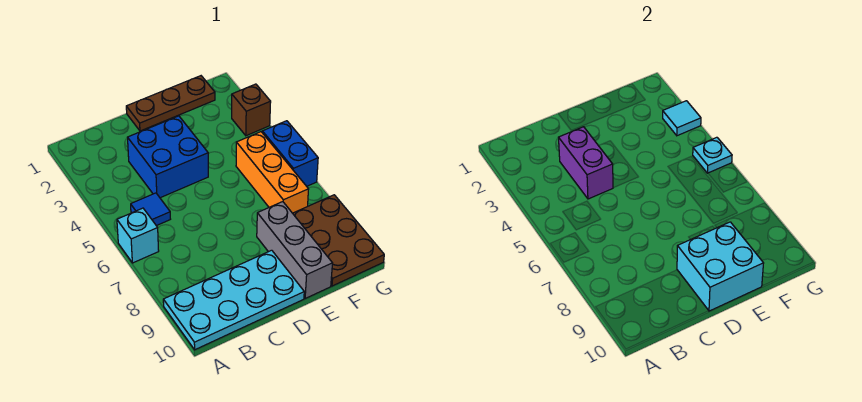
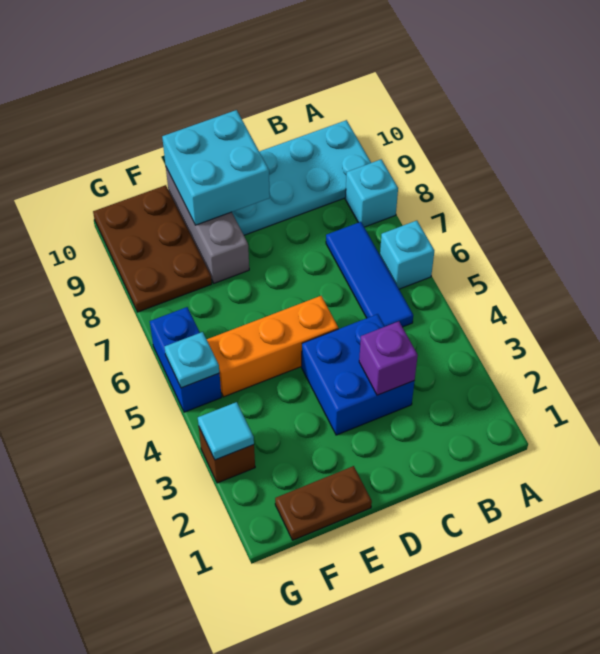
none -> cyan brick A8 level 1
blue tile B5 level 1 -> blue tile B5:B7 level 1
purple brick C3:C4 level 2 -> purple brick C3 level 2
brown plate D1:F1 level 1 -> brown plate E1:F1 level 1
orange brick F5:F7 level 1 -> orange brick D5:F5 level 1

